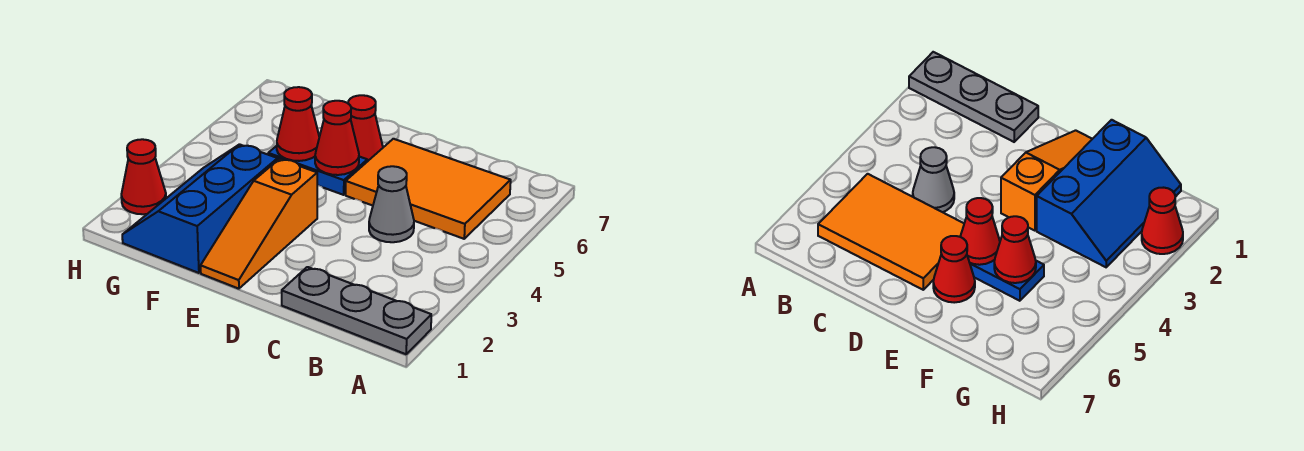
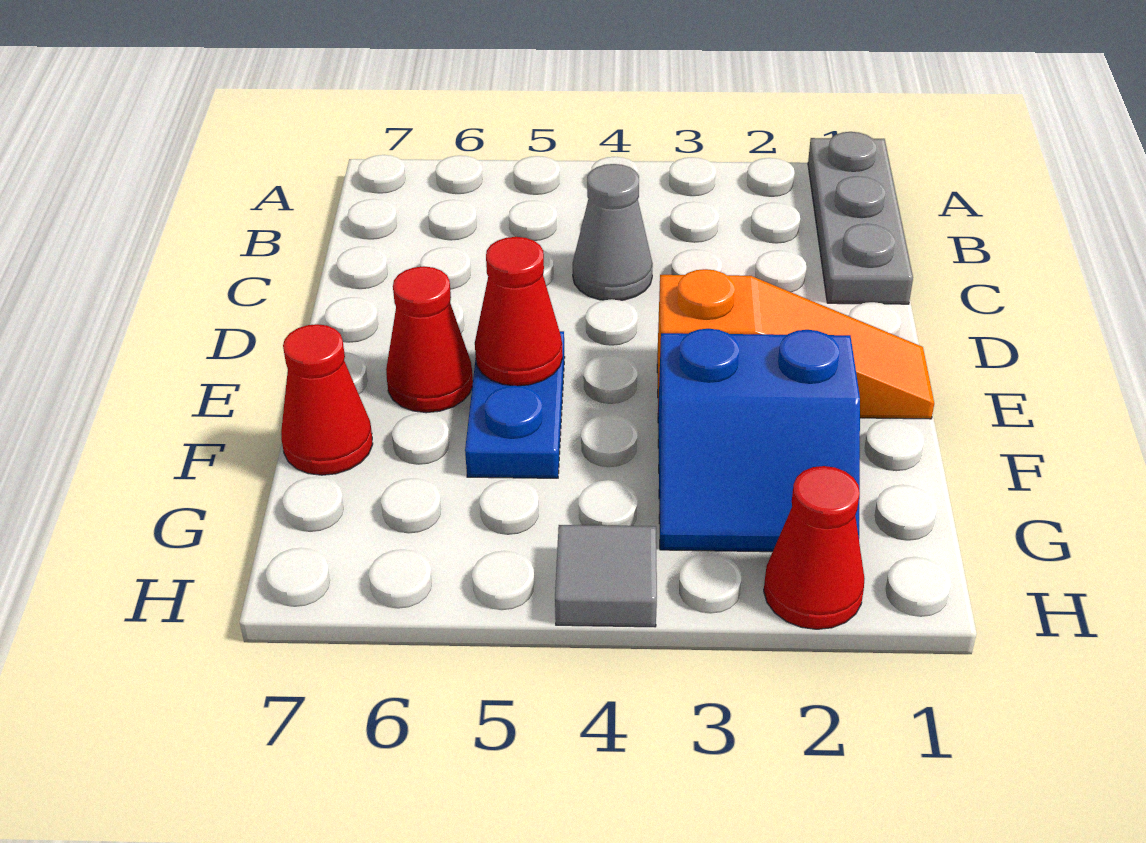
orange tile B5:D6 level 1 -> none
blue slope F1:G3 level 1 top F -> blue slope F2:G3 level 1 top F
red cone F5 level 2 -> red cone F7 level 1
none -> grey tile H4 level 1

